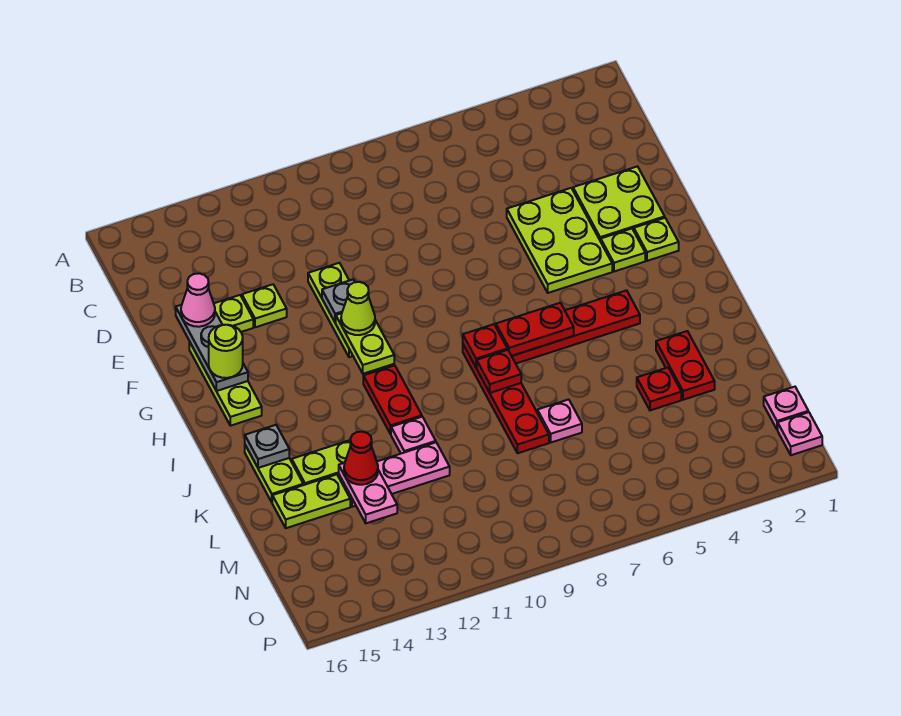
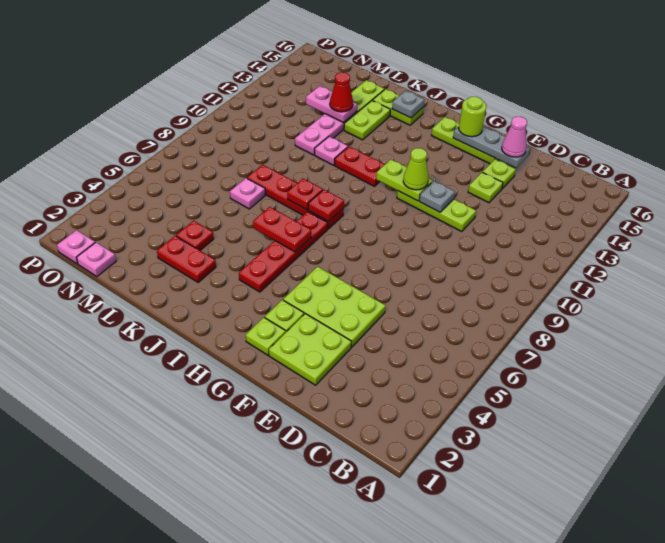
red plate I6:I7 level 2 -> red plate I6:J6 level 2

